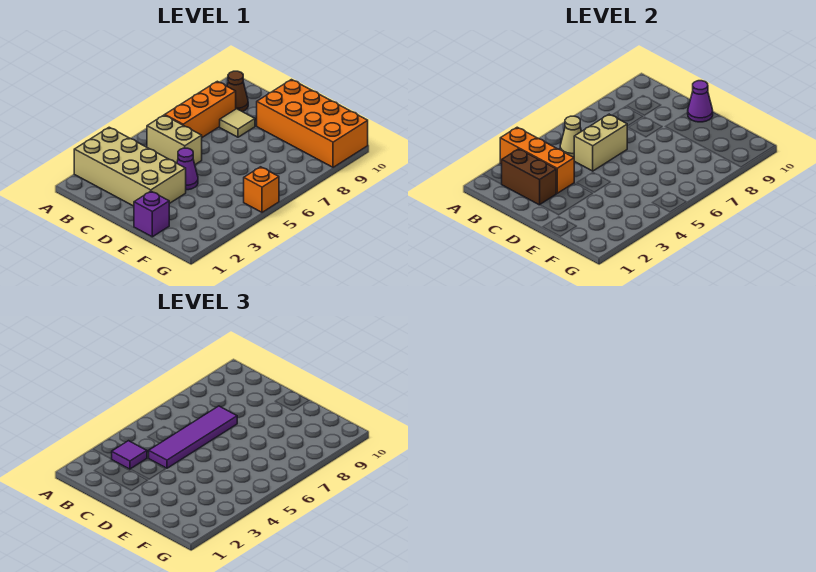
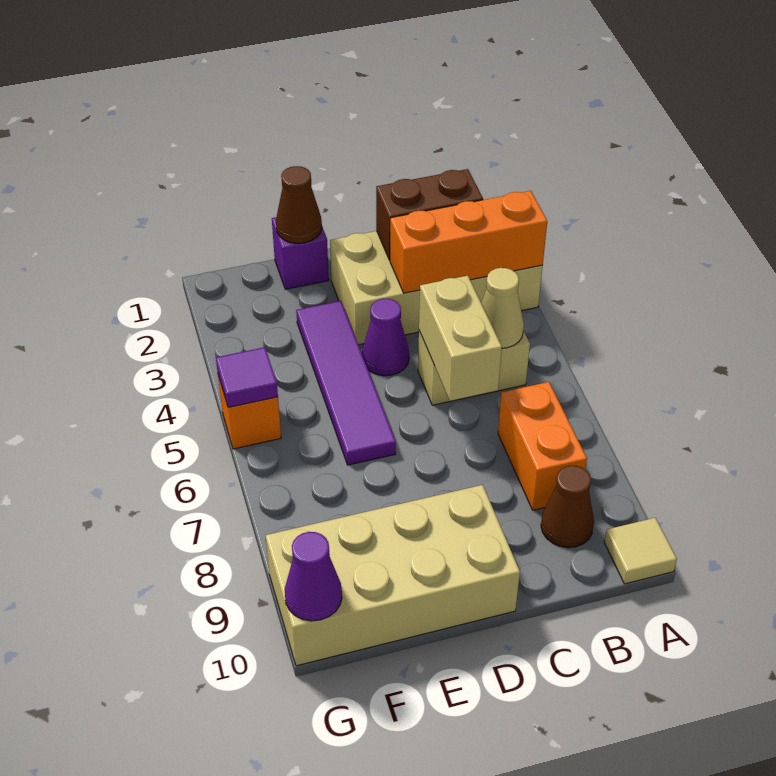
purple tile B3 level 3 -> purple tile G5 level 2
orange brick B6:B8 level 1 -> orange brick B7:B8 level 1
purple tile C4:C7 level 3 -> purple tile E3:E6 level 1
tan tile C8 level 1 -> tan tile A10 level 1
orange brick D9:G10 level 1 -> tan brick D9:G10 level 1
purple cone D10 level 2 -> purple cone G10 level 2
none -> brown cone E1 level 2

